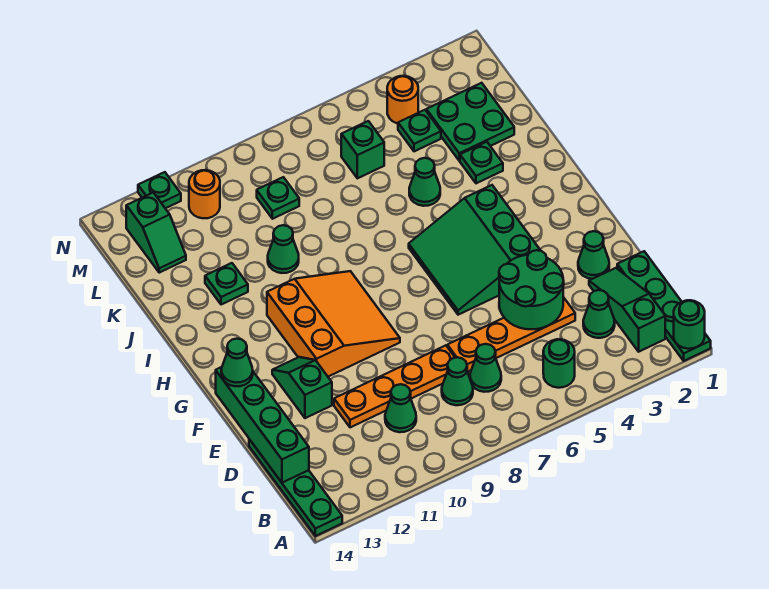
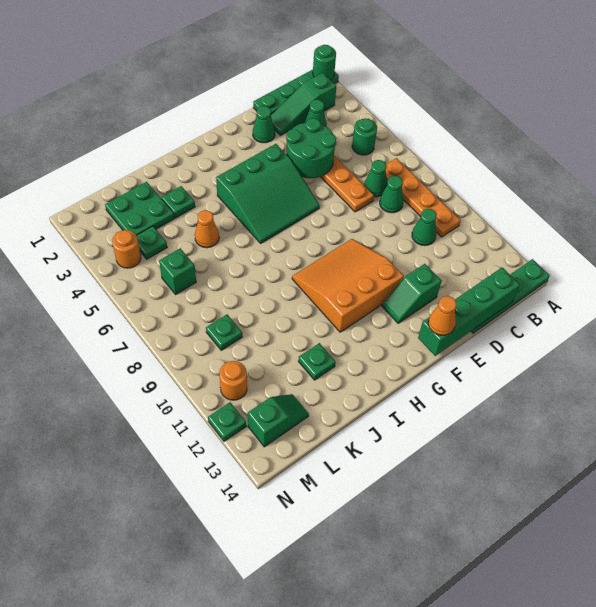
orange plate D8:D11 level 1 -> orange plate B7:B10 level 1
green cone F14 level 3 -> orange cone F14 level 3
green cone J5 level 1 -> orange cone J5 level 1
green cone J10 level 1 -> none

